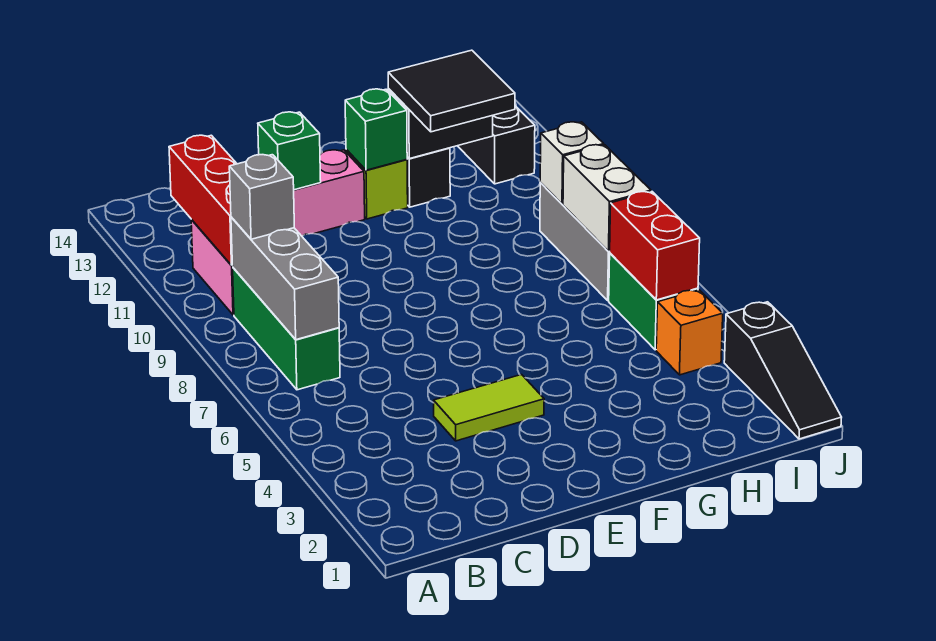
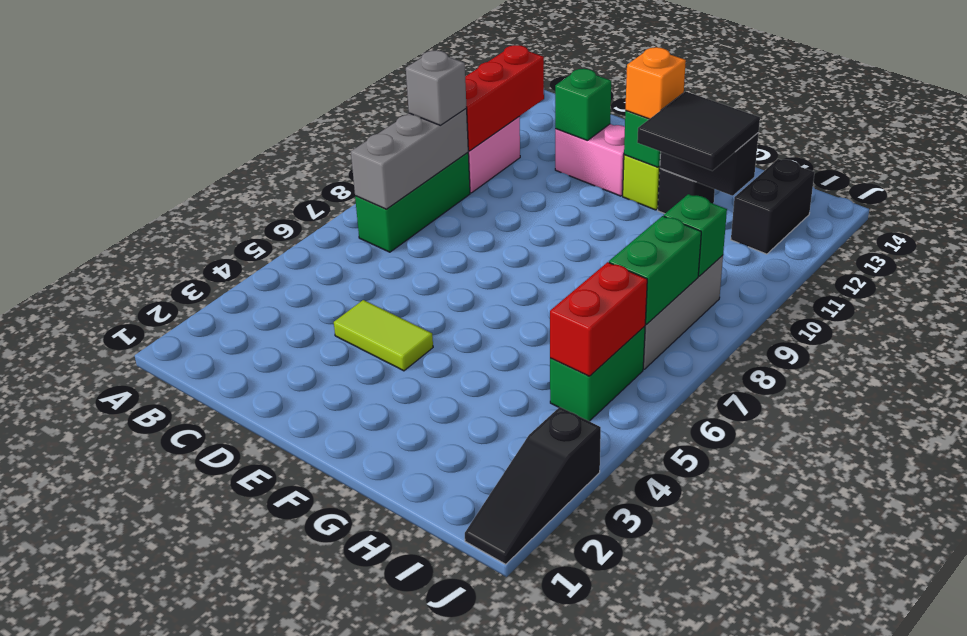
orange brick I4 level 1 -> orange brick F12 level 3
white brick I7:I8 level 2 -> green brick I7:I8 level 2
white brick I9 level 2 -> green brick I9 level 2

